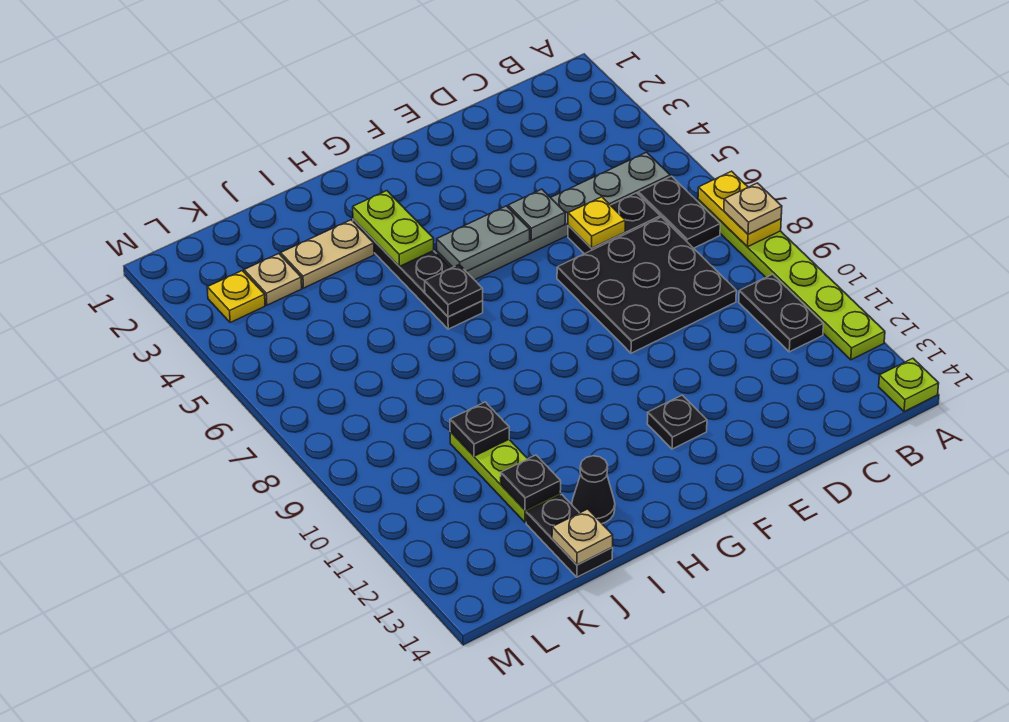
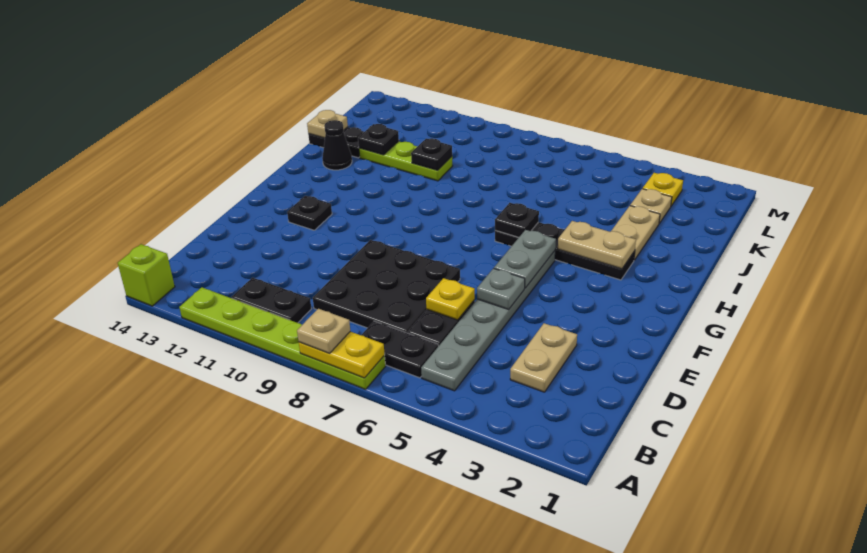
lime plate A14 level 1 -> lime brick A14 level 1
none -> tan plate C3:D3 level 1
lime plate H3:H4 level 2 -> tan plate H3:H4 level 2

